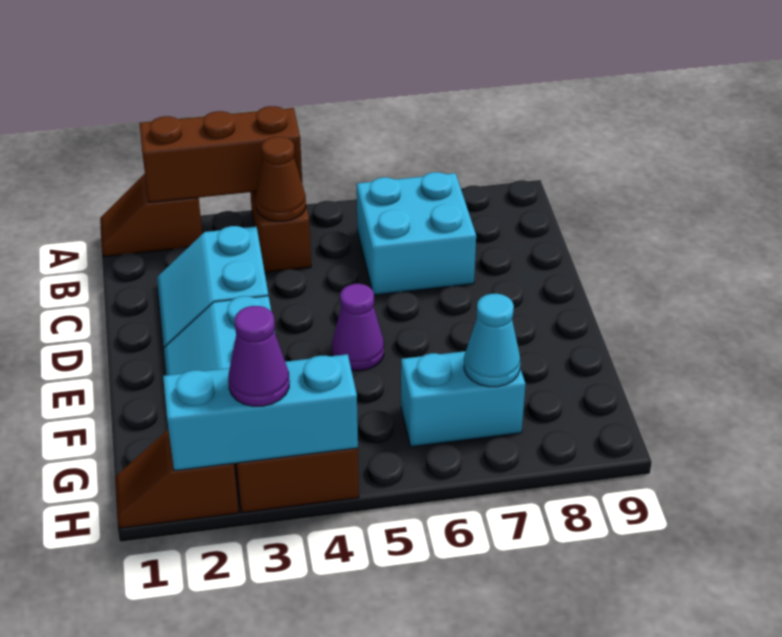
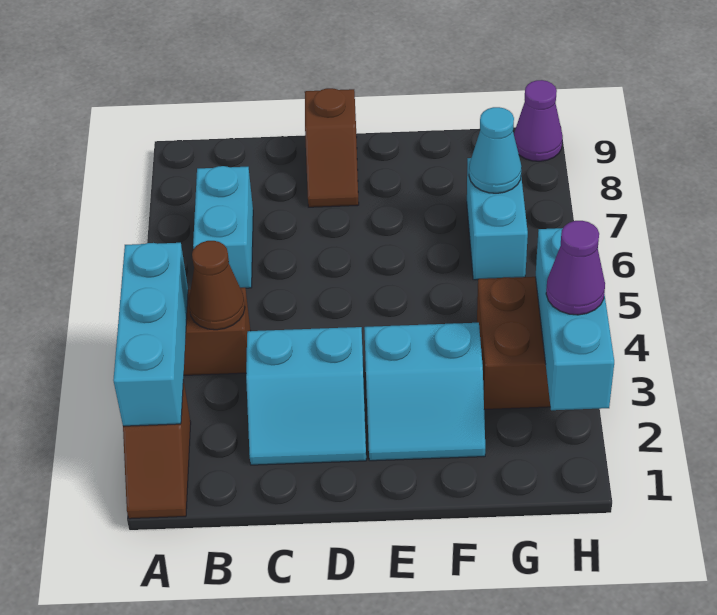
brown brick A2:A4 level 2 -> cyan brick A2:A4 level 2
cyan brick B6:C7 level 1 -> cyan brick B6:B7 level 1
purple cone E5 level 1 -> purple cone H9 level 1
brown slope H1:H2 level 1 top 2 -> brown slope D8:D9 level 1 top 9

